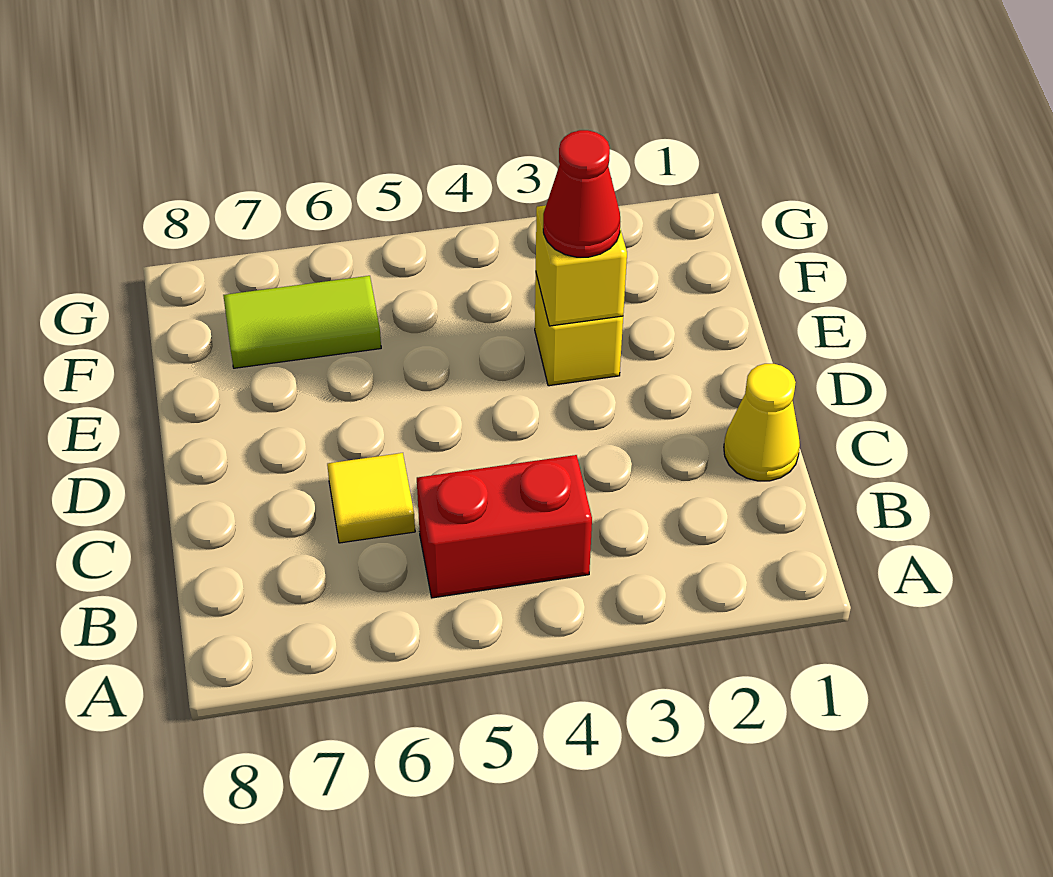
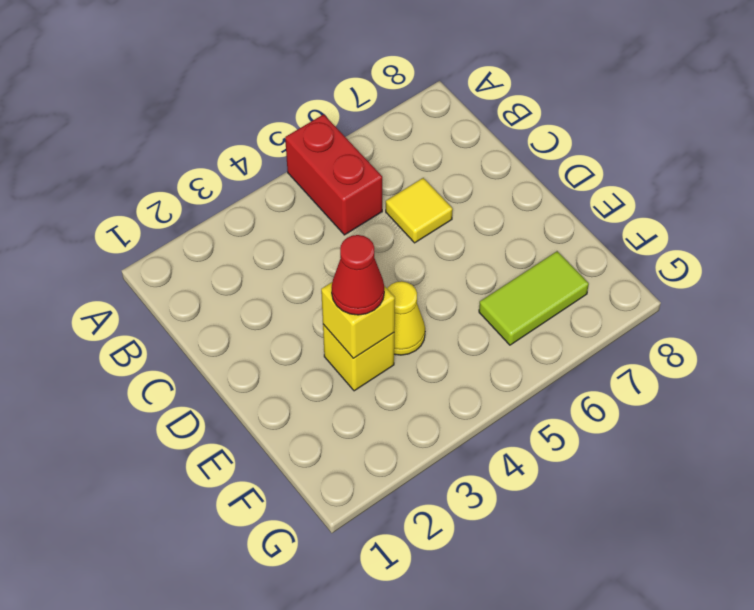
red brick B4:B5 level 1 -> red brick A5:B5 level 1
yellow cone C1 level 1 -> yellow cone E4 level 1

